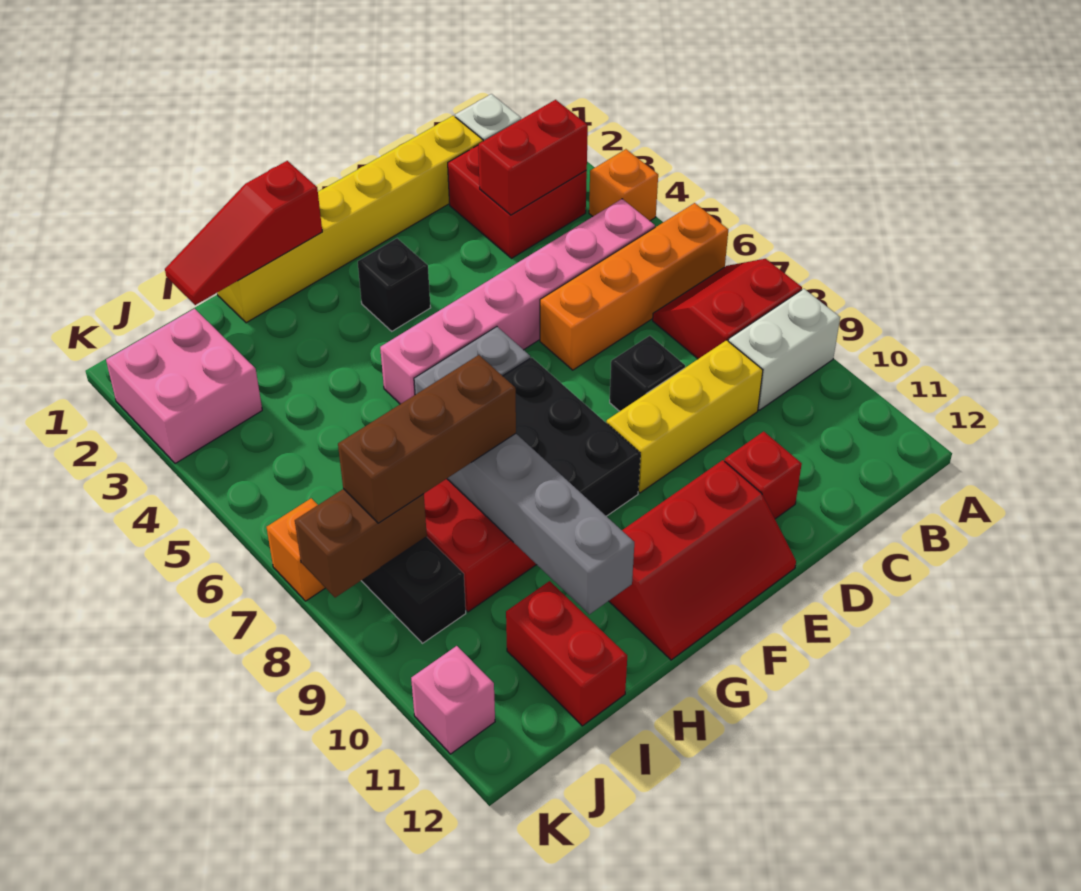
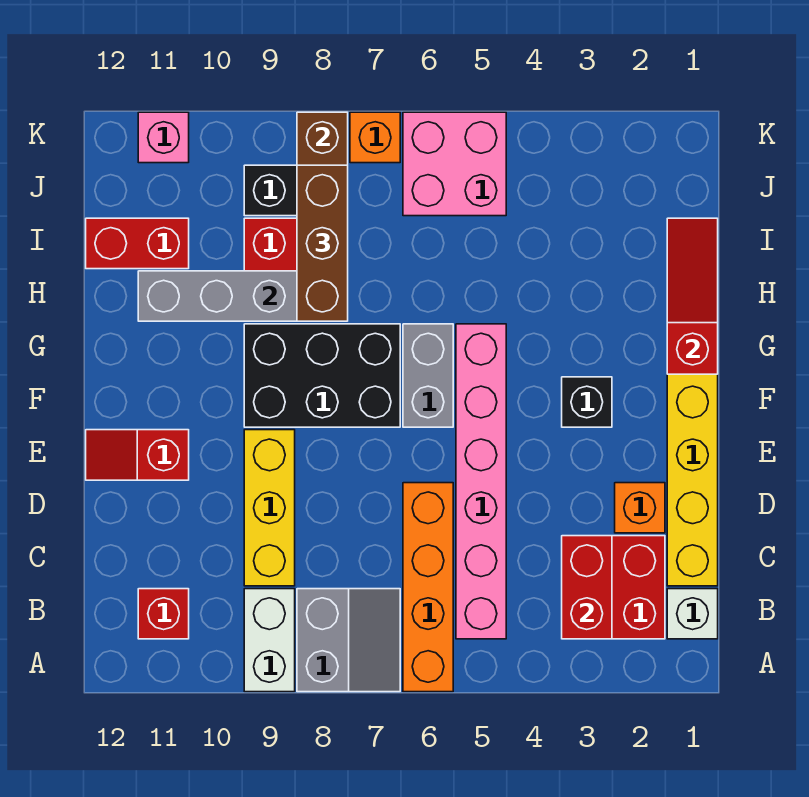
orange brick A4 level 1 -> orange brick D2 level 1
red slope A7:B8 level 1 top 8 -> grey slope A7:B8 level 1 top 8
black brick D8 level 1 -> none
red brick D11 level 1 -> red brick B11 level 1
red slope E11:G12 level 1 top 11 -> red slope E11:E12 level 1 top 11
pink brick J2:K3 level 1 -> pink brick J5:K6 level 1

